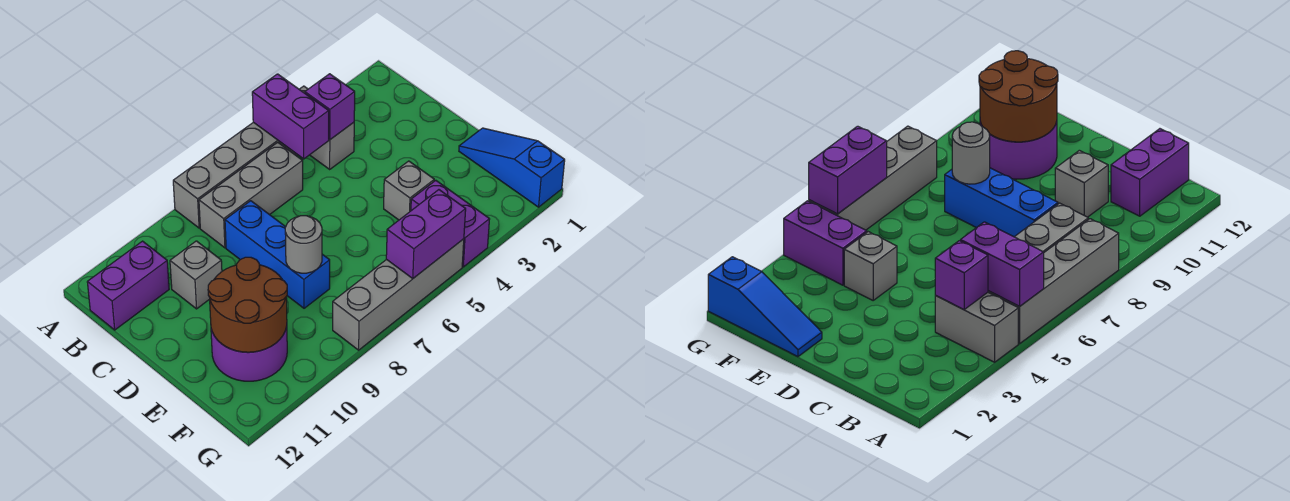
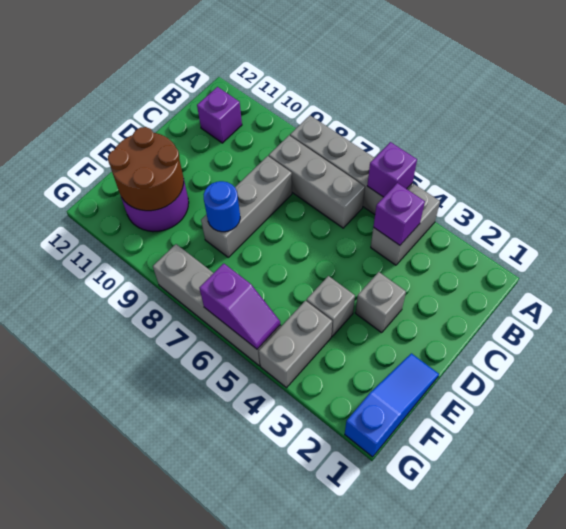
purple brick A5:B5 level 2 -> purple brick A5 level 2
purple brick B11:B12 level 1 -> purple brick B11 level 1
blue brick C8:E8 level 1 -> grey brick C8:E8 level 1
grey brick C10 level 1 -> grey brick D3 level 1
grey round brick E8 level 2 -> blue round brick E8 level 2
purple brick F4:G4 level 1 -> grey brick F4:G4 level 1
purple brick G5:G6 level 2 -> purple slope G5:G6 level 2 top 6

